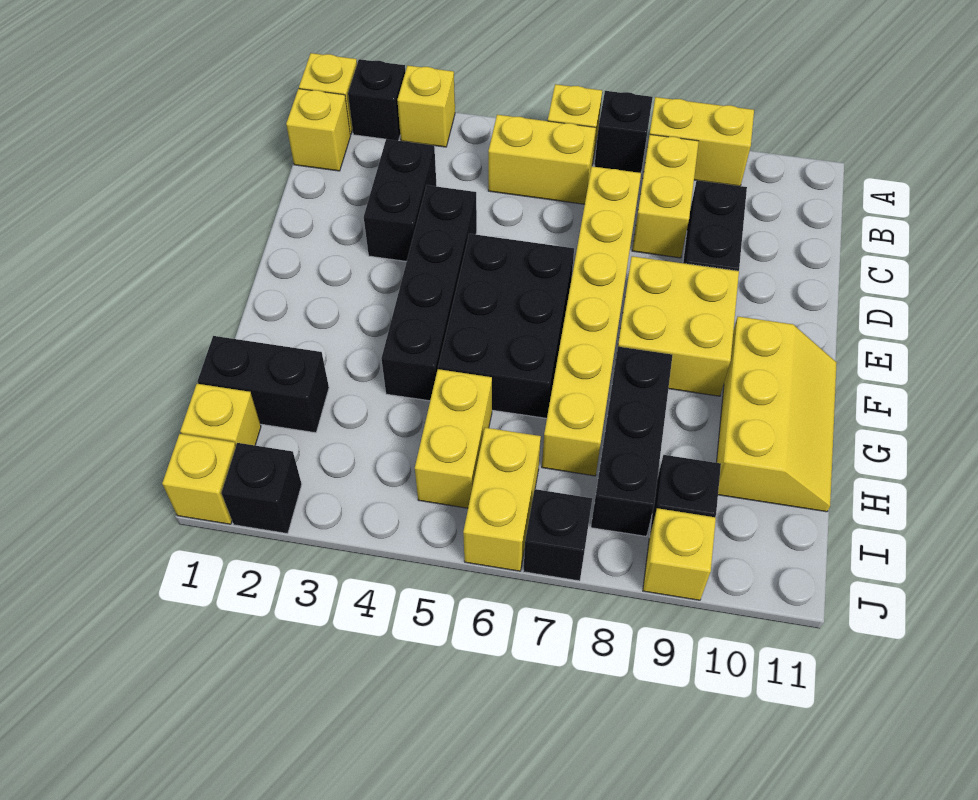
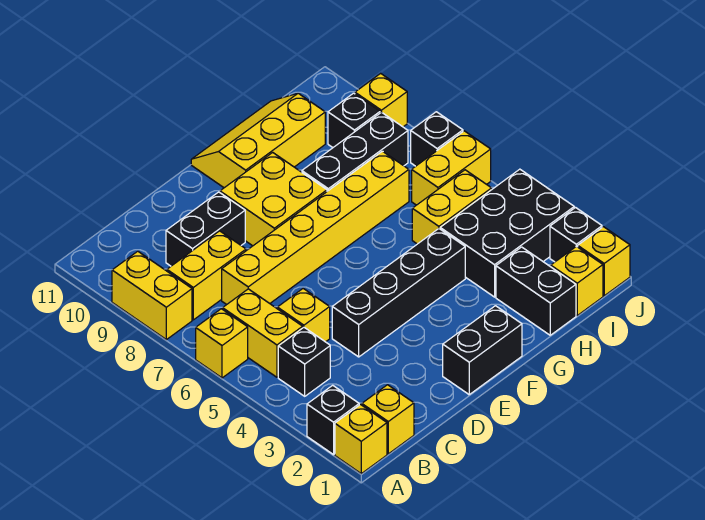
yellow brick A3 level 1 -> yellow brick C5 level 1
black brick A7 level 1 -> black brick B4 level 1
black brick C3:D3 level 1 -> black brick E1:F1 level 1
black brick E5:G6 level 1 -> black brick H3:J4 level 1

